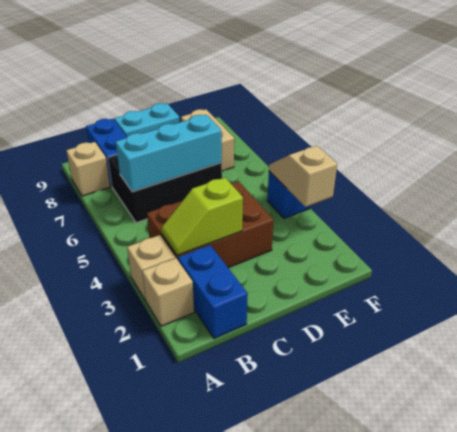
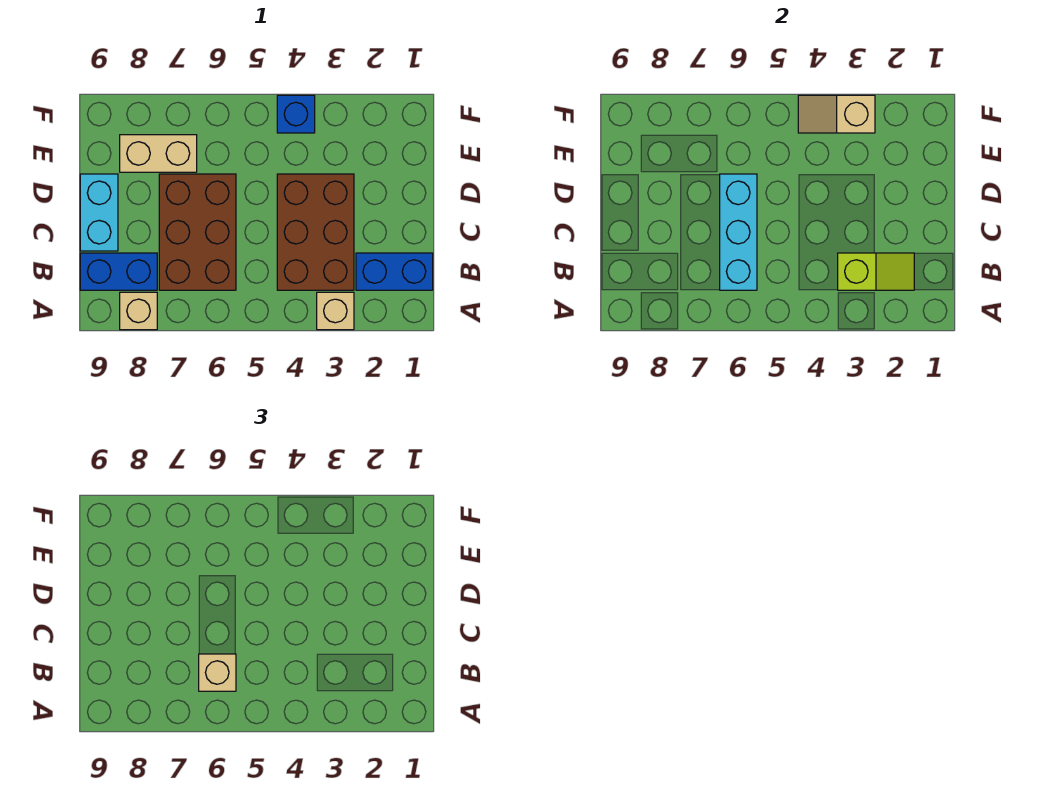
tan brick A2 level 1 -> tan brick B6 level 3
lime slope B3:C3 level 2 top C -> lime slope B2:B3 level 2 top 3
black brick B6:D7 level 1 -> brown brick B6:D7 level 1

